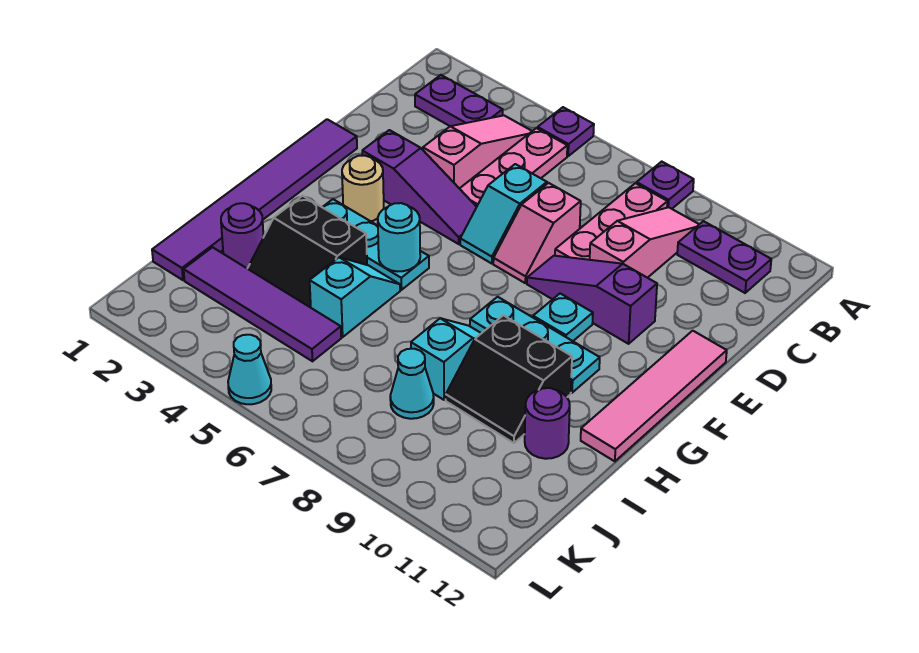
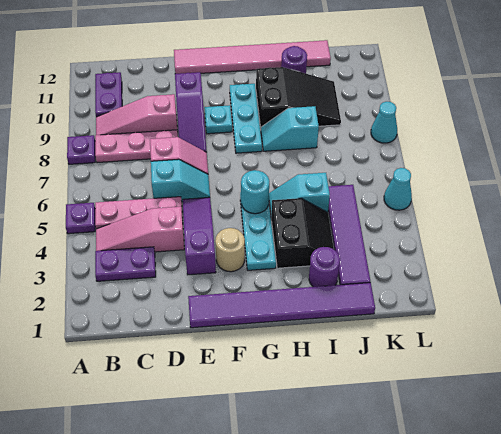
purple plate B2:B3 level 1 -> purple plate B3:C3 level 1
pink tile E12:H12 level 1 -> pink tile E12:J12 level 1
black slope H9:I10 level 1 top H -> black slope H9:J10 level 1 top H
cyan cone J8 level 1 -> cyan cone L8 level 1

